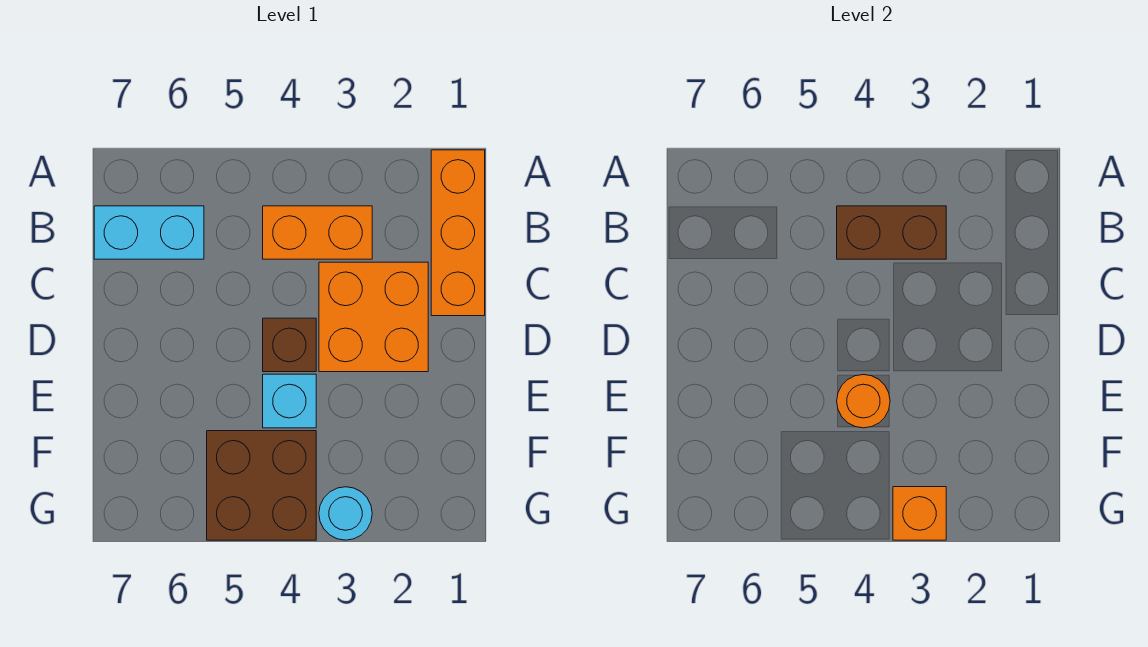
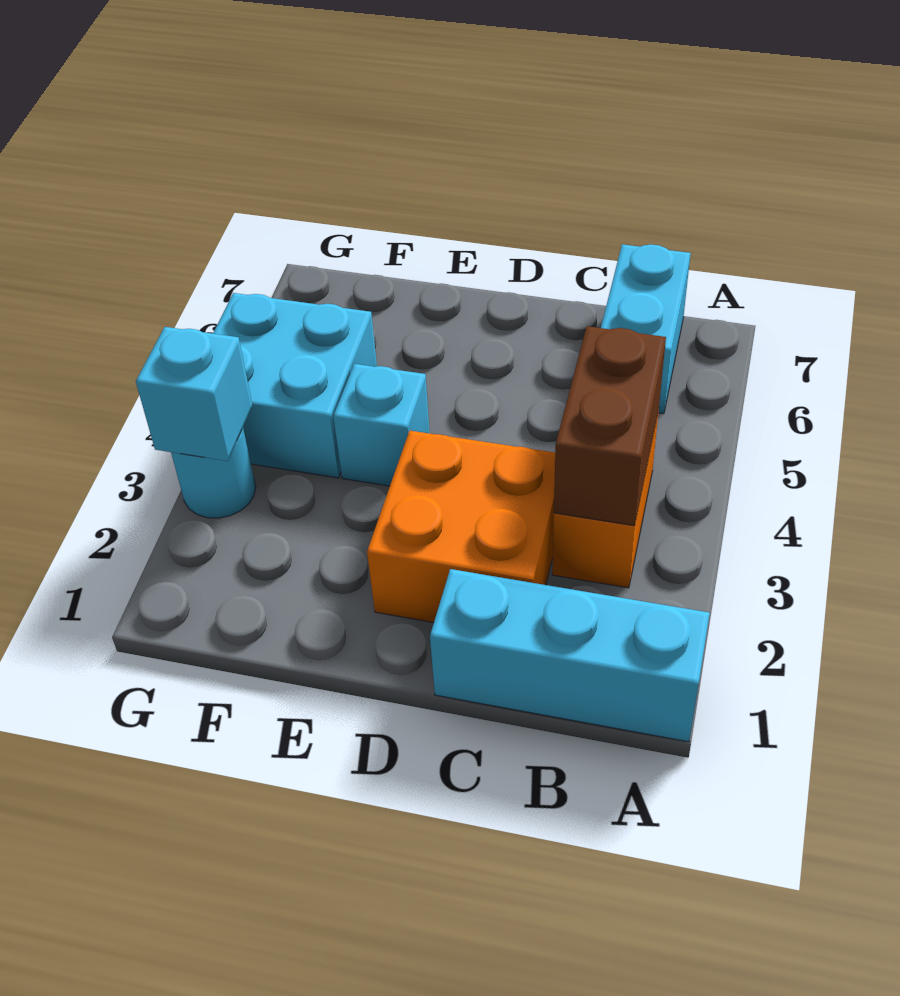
orange brick A1:C1 level 1 -> cyan brick A1:C1 level 1
brown brick D4 level 1 -> none
orange round brick E4 level 2 -> none
brown brick F4:G5 level 1 -> cyan brick F4:G5 level 1
orange brick G3 level 2 -> cyan brick G3 level 2

